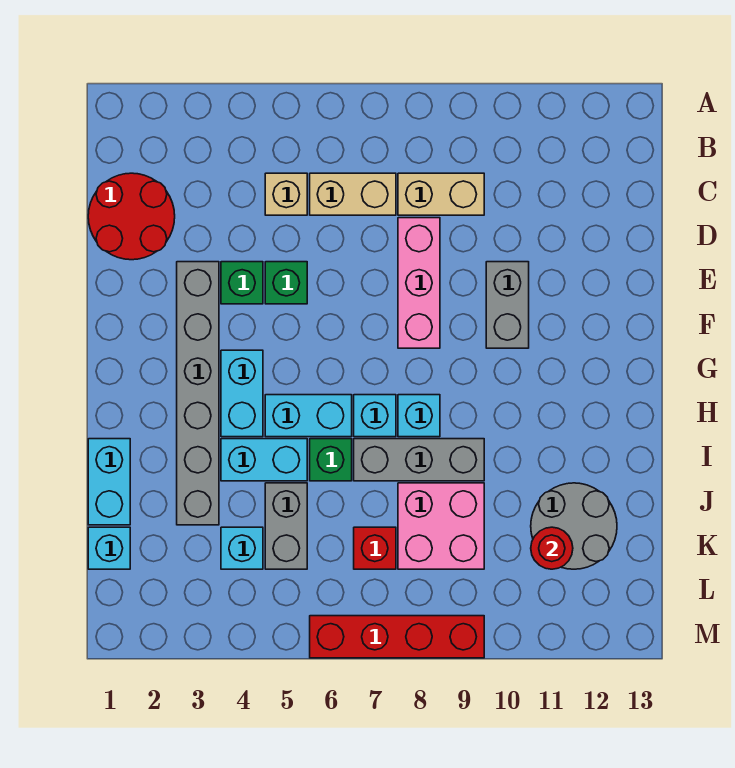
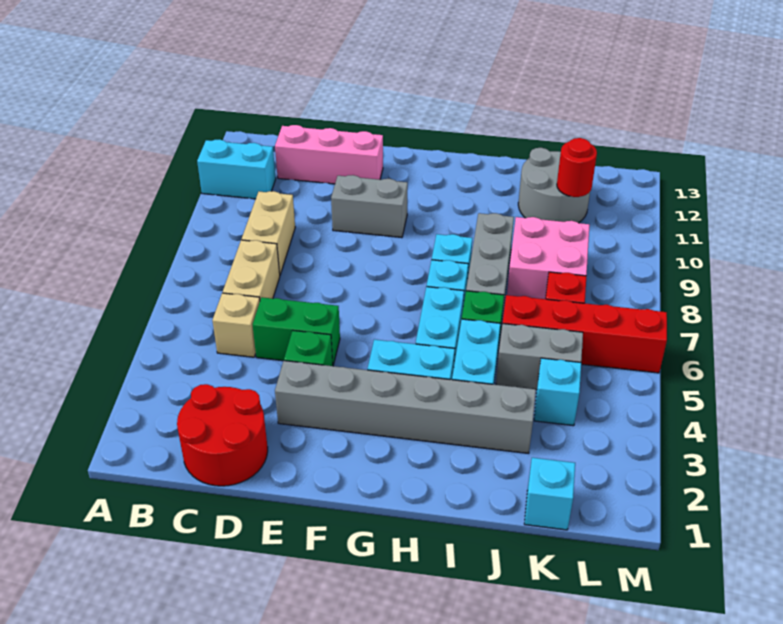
pink brick D8:F8 level 1 -> pink brick C12:E12 level 1
green brick E5 level 1 -> green brick D5:E5 level 1
cyan brick I1:J1 level 1 -> cyan brick A11:B11 level 1
red brick M6:M9 level 1 -> red brick J6:M6 level 1

